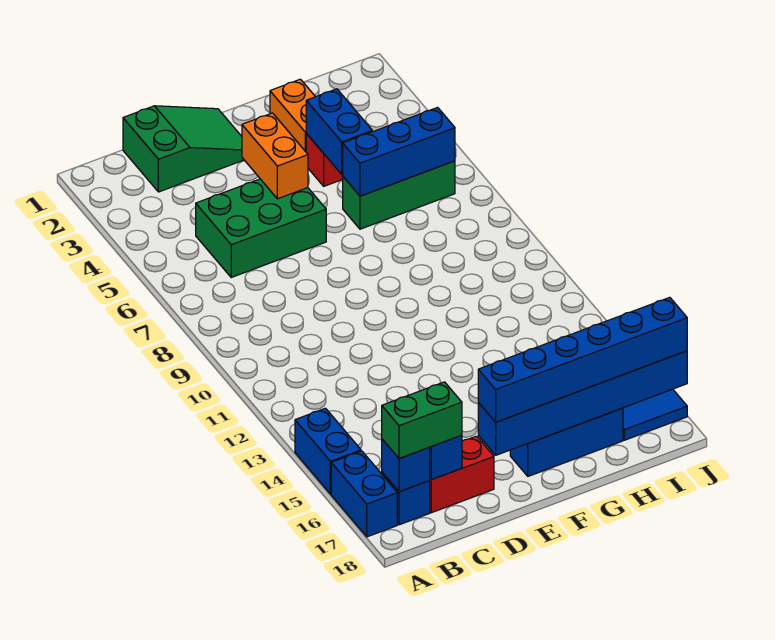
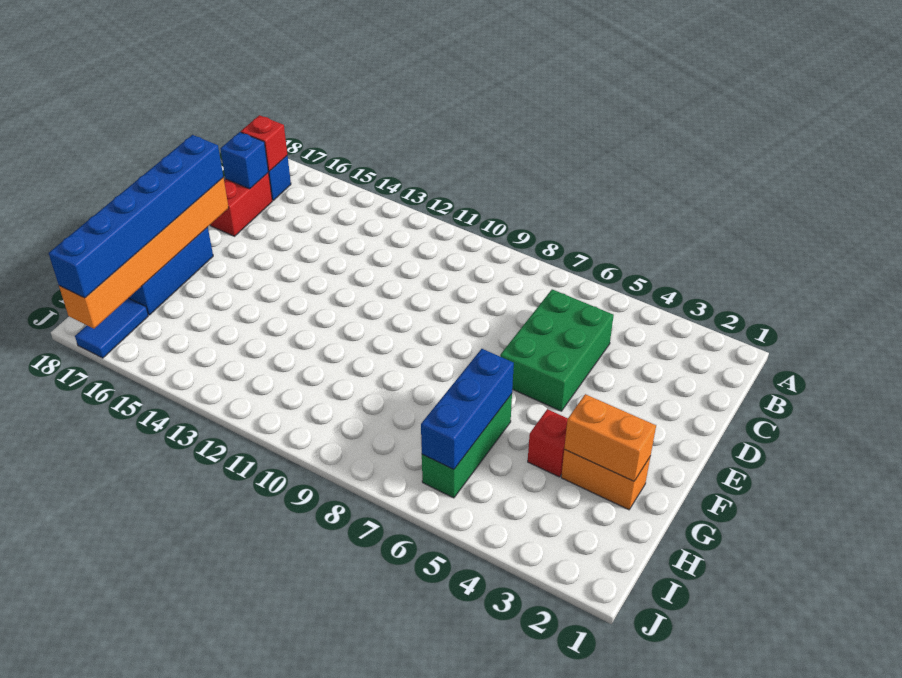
blue brick A14:A15 level 1 -> none
blue brick A16:A17 level 1 -> none
blue brick B17 level 2 -> red brick B17 level 2
green brick B17:C17 level 3 -> none
green slope C1:E2 level 1 top C -> none
orange brick E4:E5 level 2 -> orange brick G2:G3 level 2
blue brick E17:J17 level 2 -> orange brick E17:J17 level 2
blue brick G4:G5 level 2 -> none

